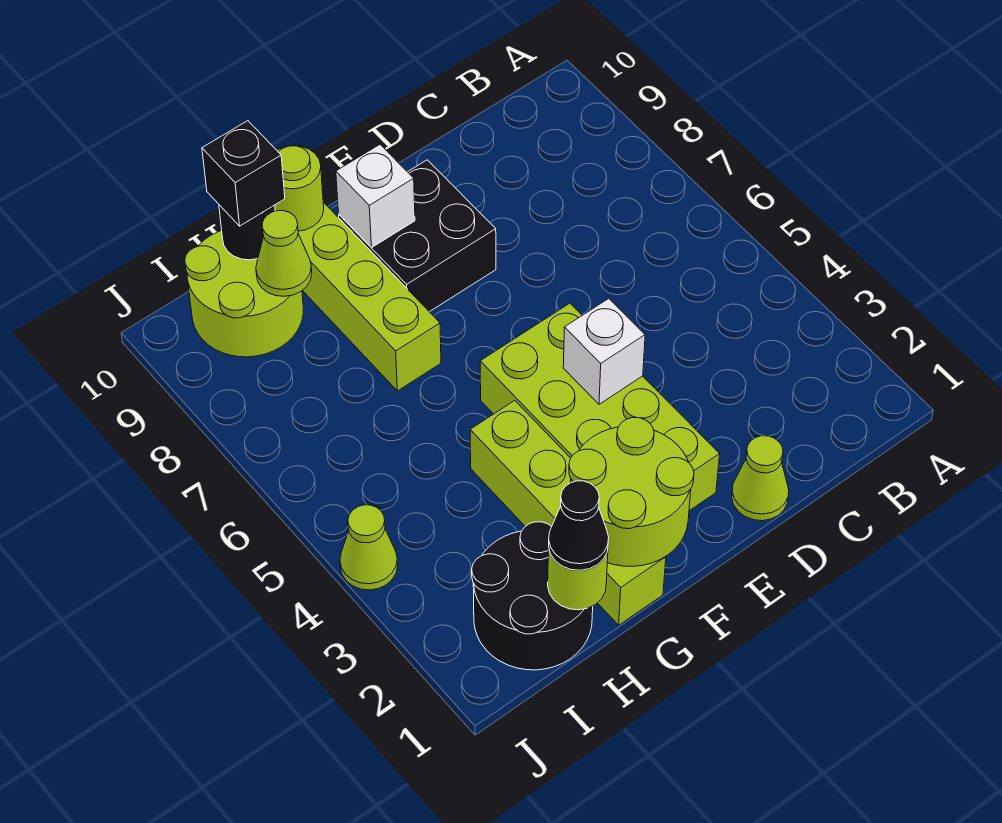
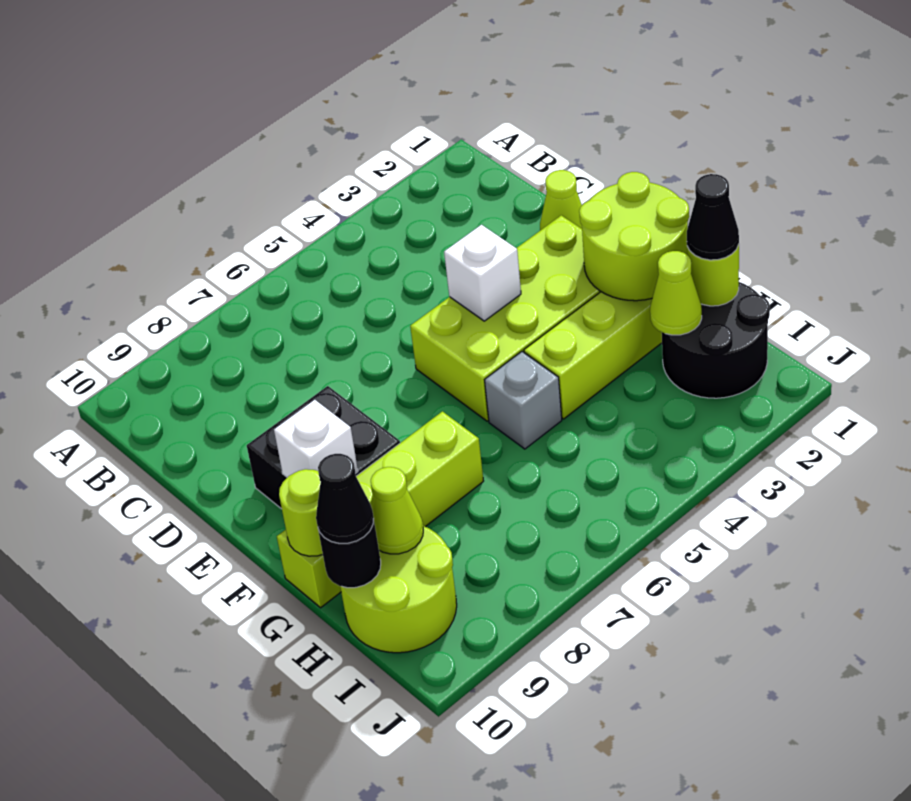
none -> grey brick G5 level 1
black brick H10 level 3 -> black cone H10 level 3
lime cone J4 level 1 -> lime cone H2 level 2

